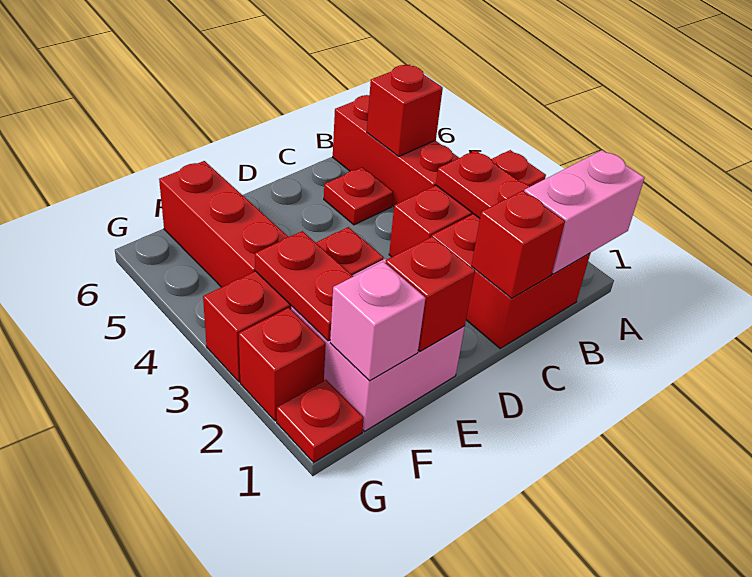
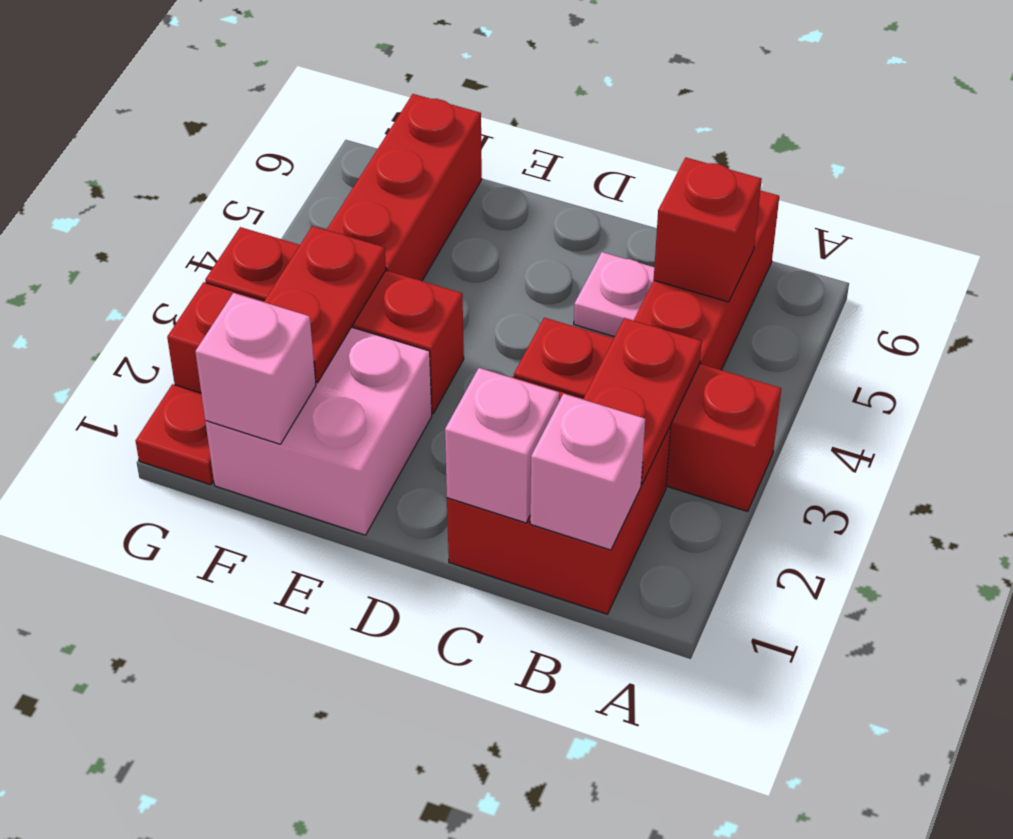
pink brick A1:B1 level 2 -> pink brick B1 level 2
red brick C1 level 2 -> pink brick C1 level 2
red plate C5 level 1 -> pink plate C5 level 1
red brick E1 level 2 -> none

